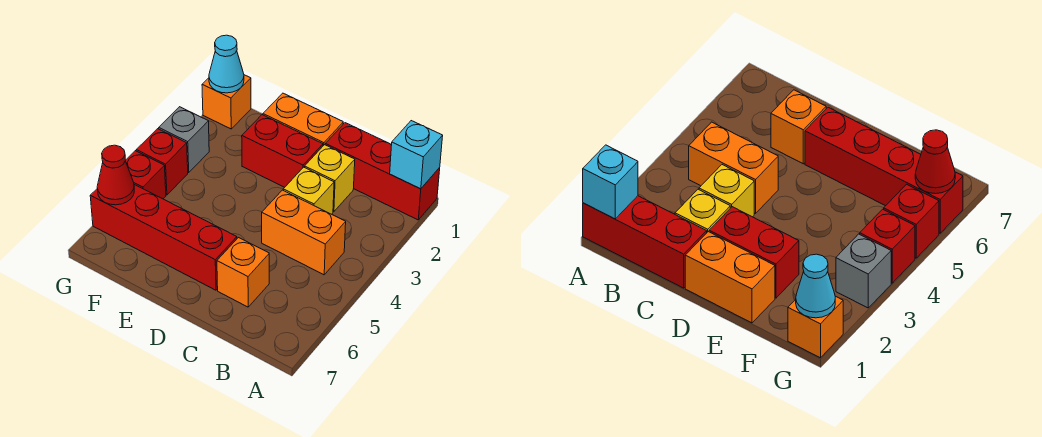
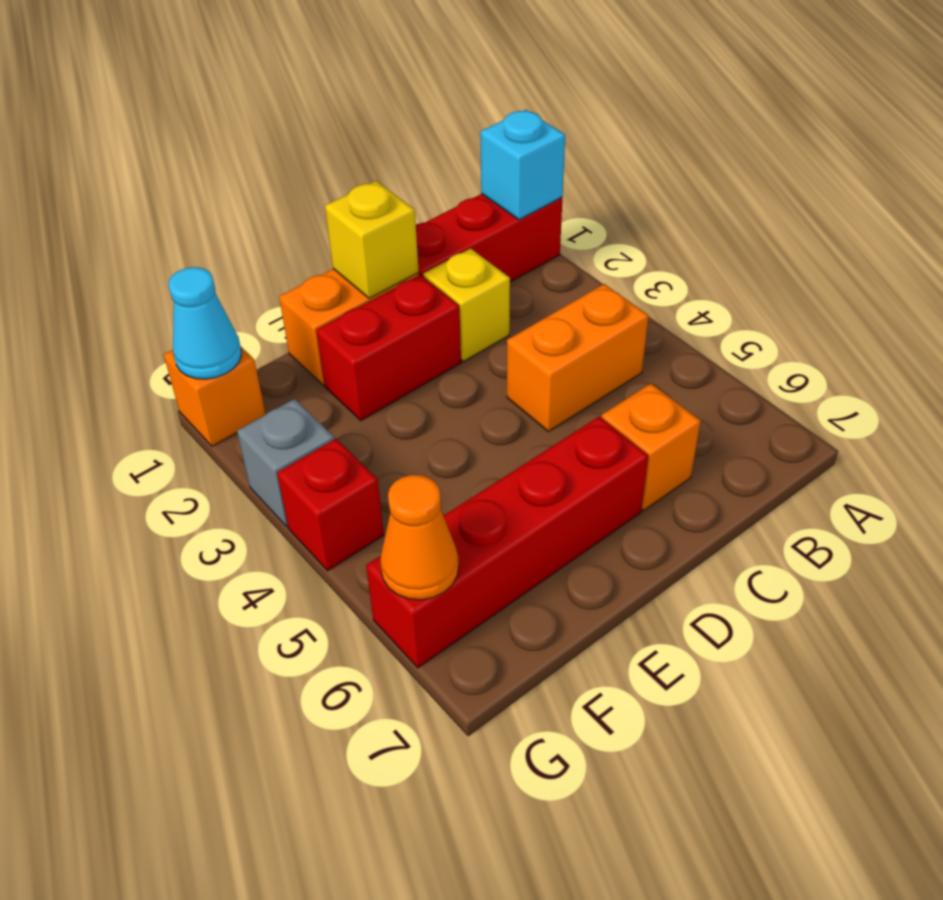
yellow brick C3 level 1 -> yellow brick D1 level 2
red brick G5 level 1 -> none
red cone G6 level 2 -> orange cone G6 level 2

